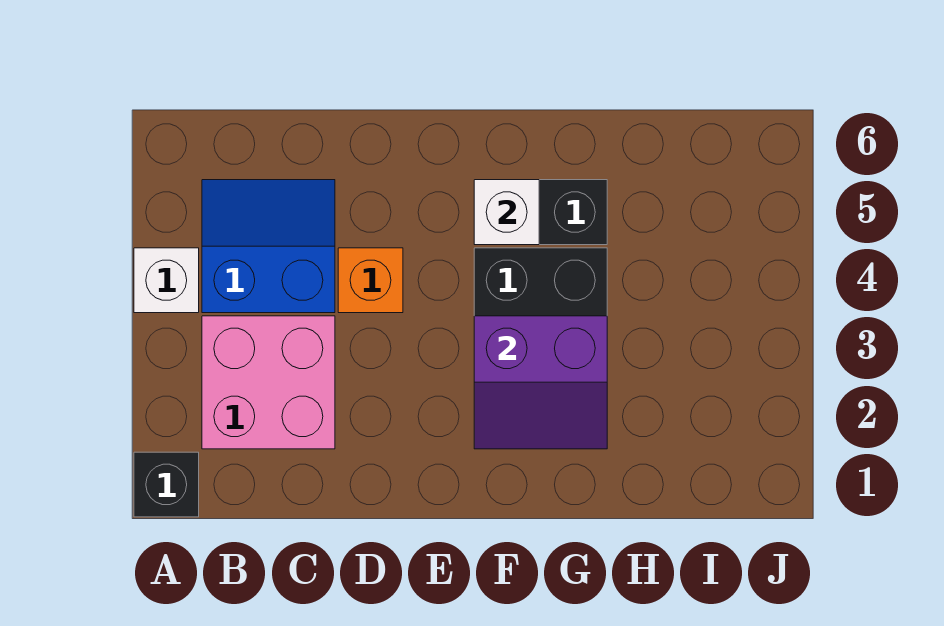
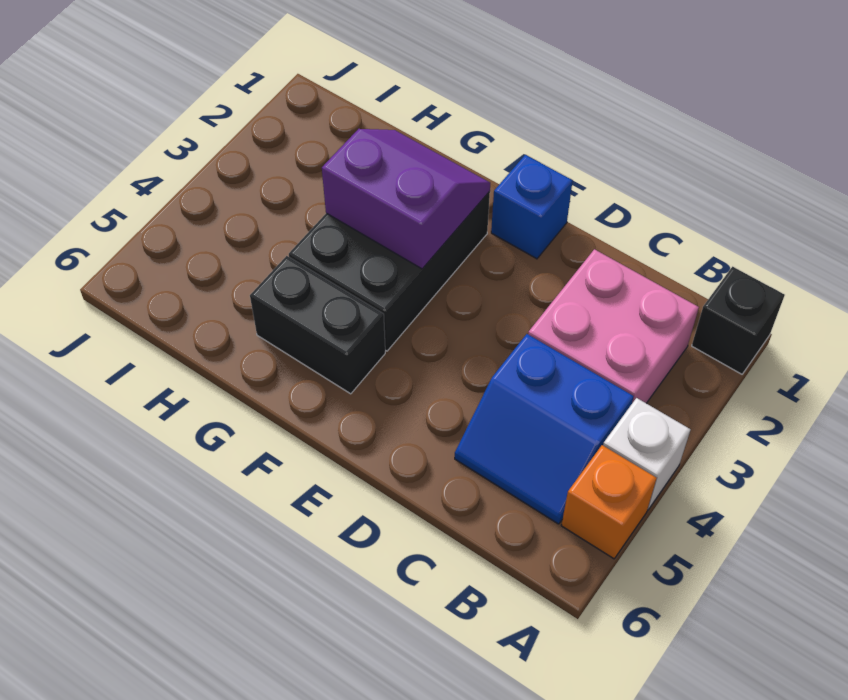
orange brick D4 level 1 -> orange brick A5 level 1
none -> blue brick E1 level 1
white brick F5 level 2 -> none

